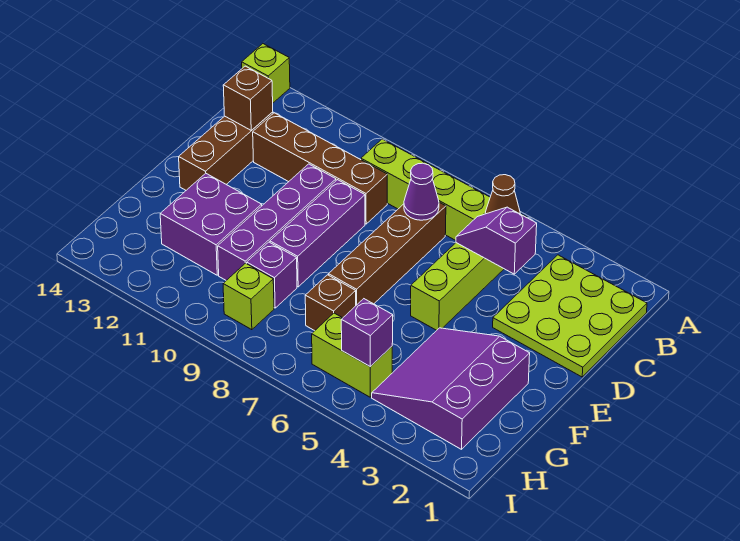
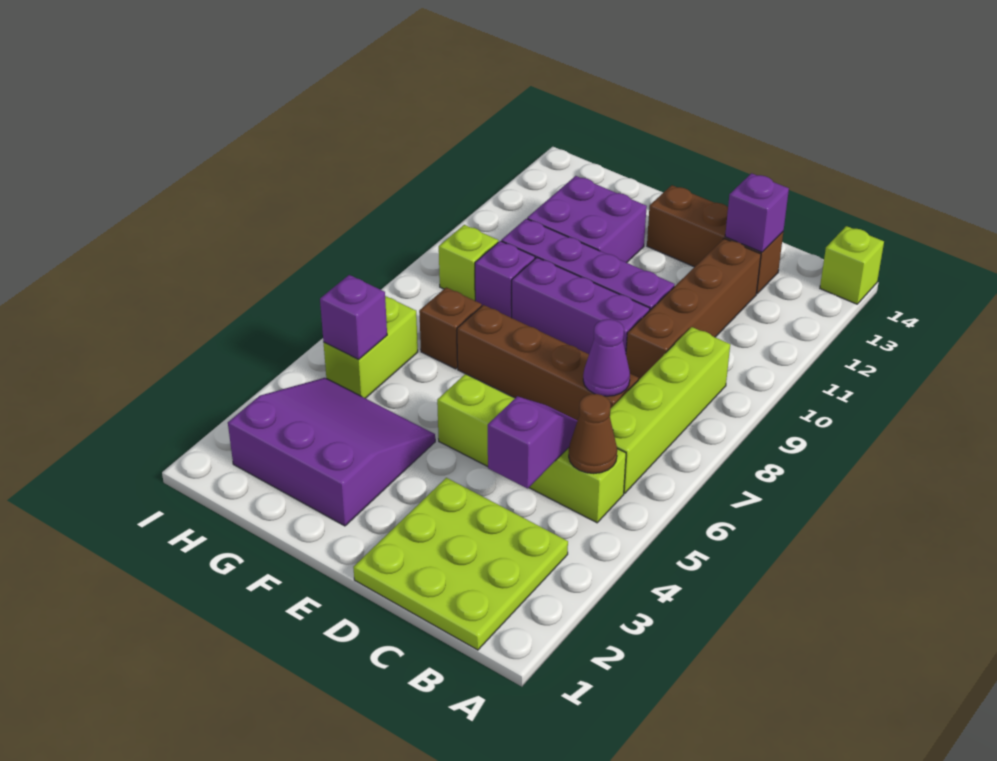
brown brick C13 level 2 -> purple brick C13 level 2

